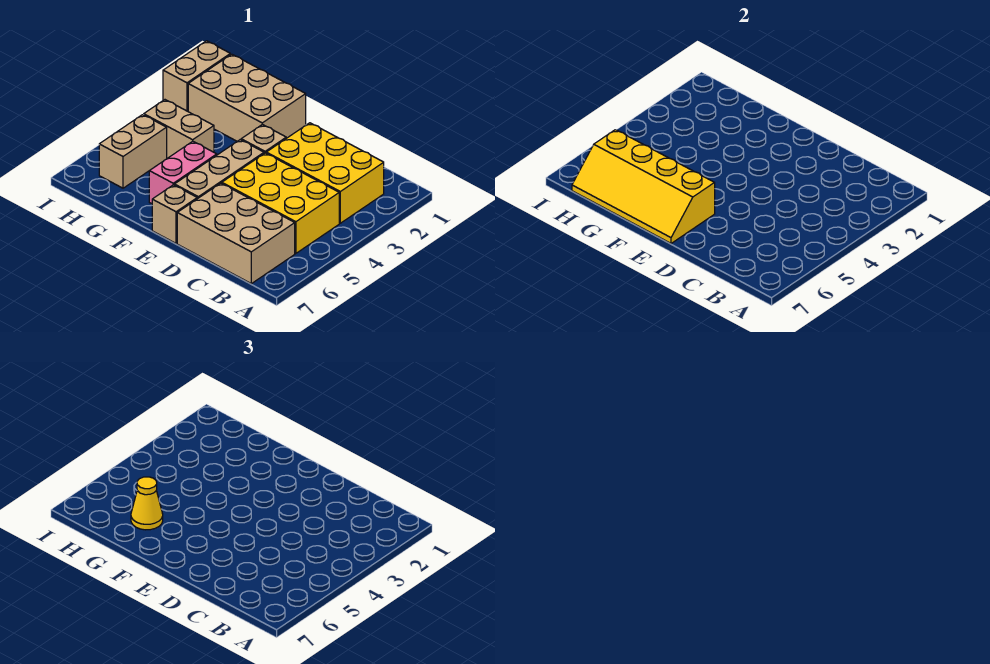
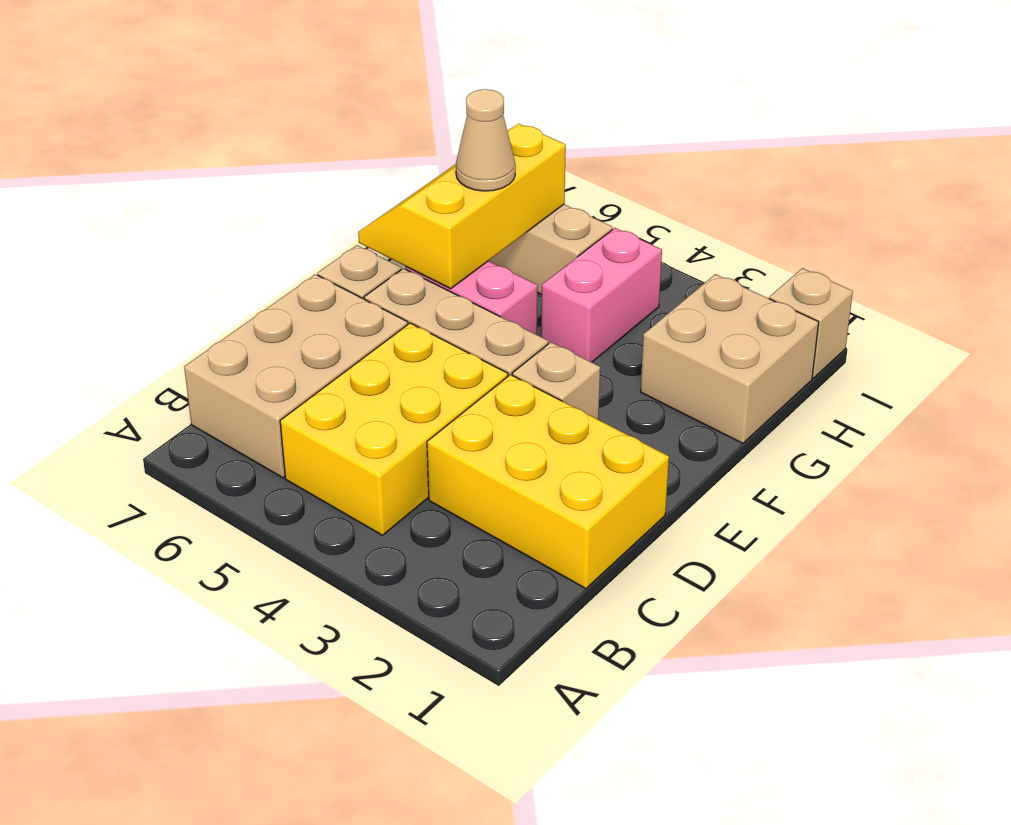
yellow brick B2:D3 level 1 -> yellow brick C1:D3 level 1
yellow slope E6:H7 level 2 top 6 -> yellow slope F6:H7 level 2 top 6
tan brick F1:H2 level 1 -> tan brick G1:H2 level 1
tan brick G4:H4 level 1 -> pink brick G4:H4 level 1
yellow cone G6 level 3 -> tan cone G6 level 3
tan brick I1:I2 level 1 -> tan brick I1 level 1

